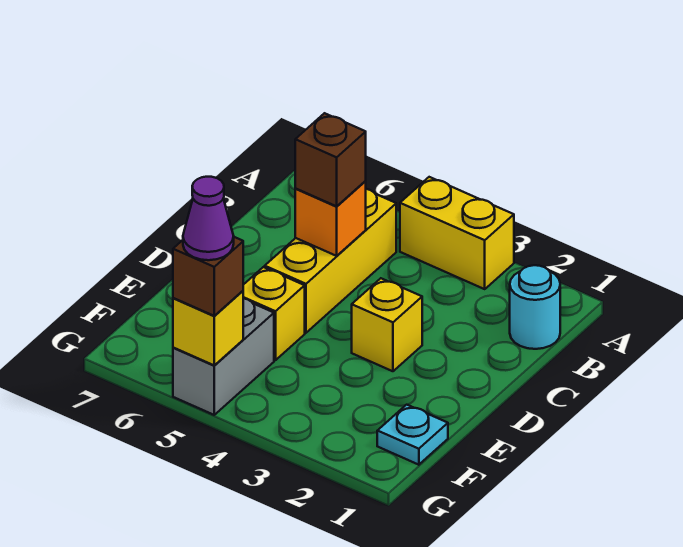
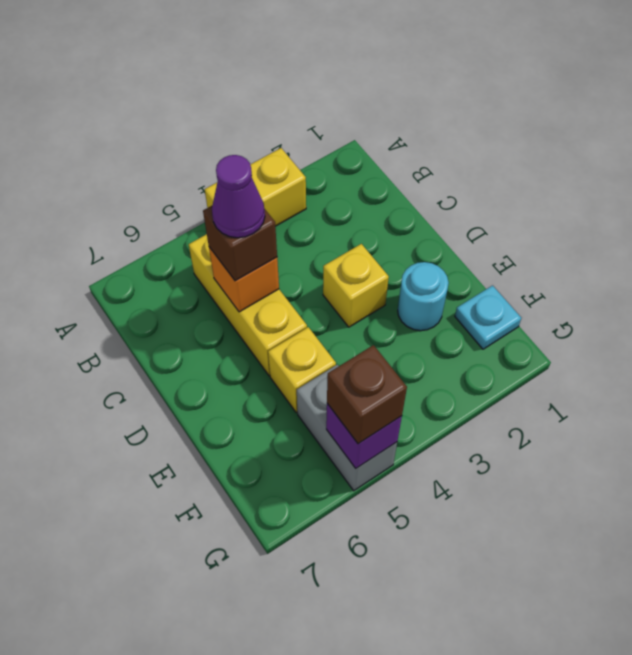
cyan round brick B1 level 1 -> cyan round brick E2 level 1
yellow brick G5 level 2 -> purple brick G5 level 2
purple cone G5 level 4 -> purple cone C5 level 4

